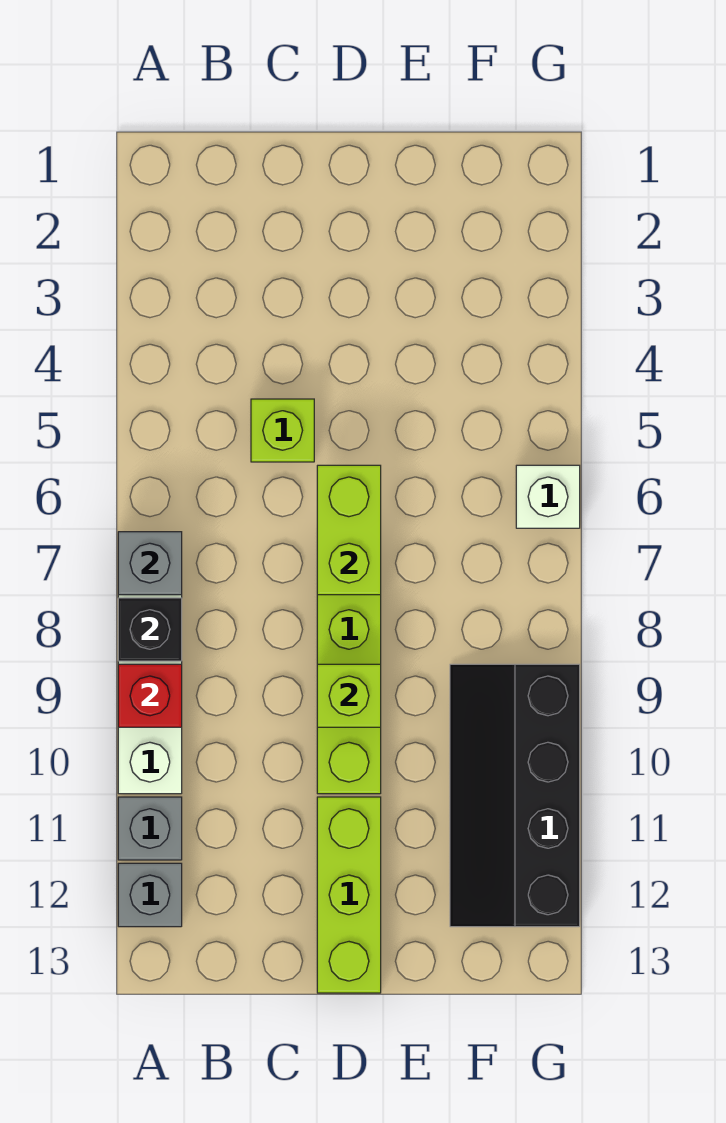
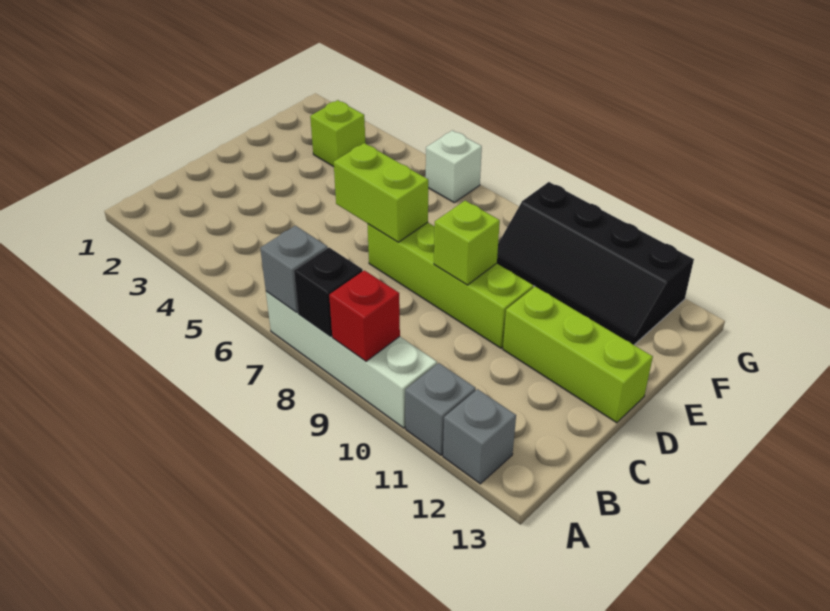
lime brick C5 level 1 -> lime brick F3 level 1

